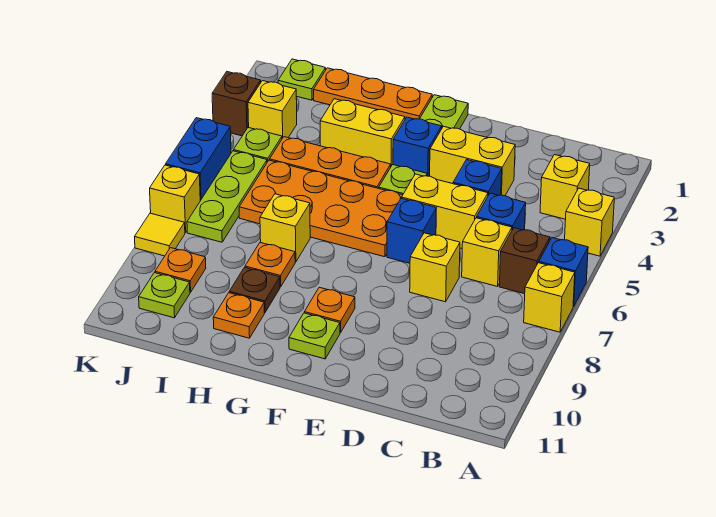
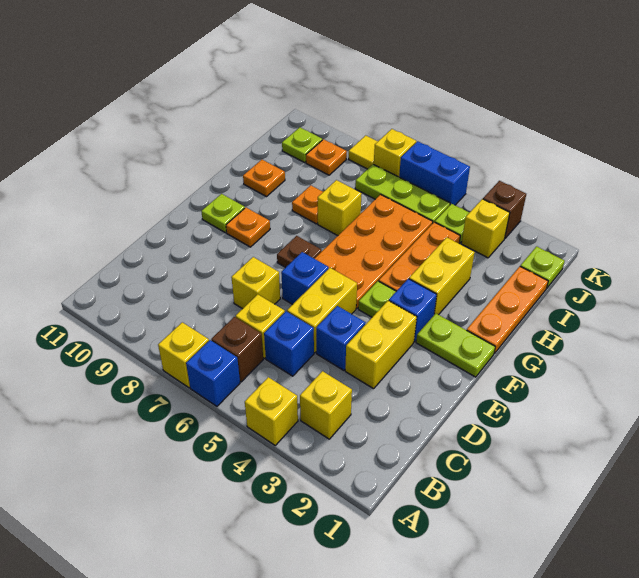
brown plate H9 level 1 -> brown plate F7 level 1

